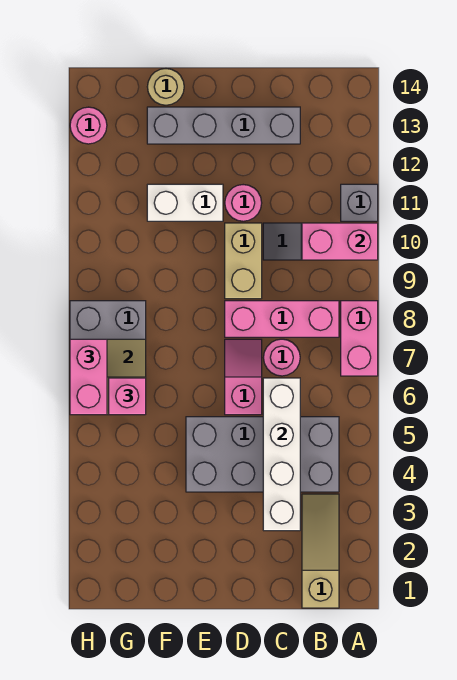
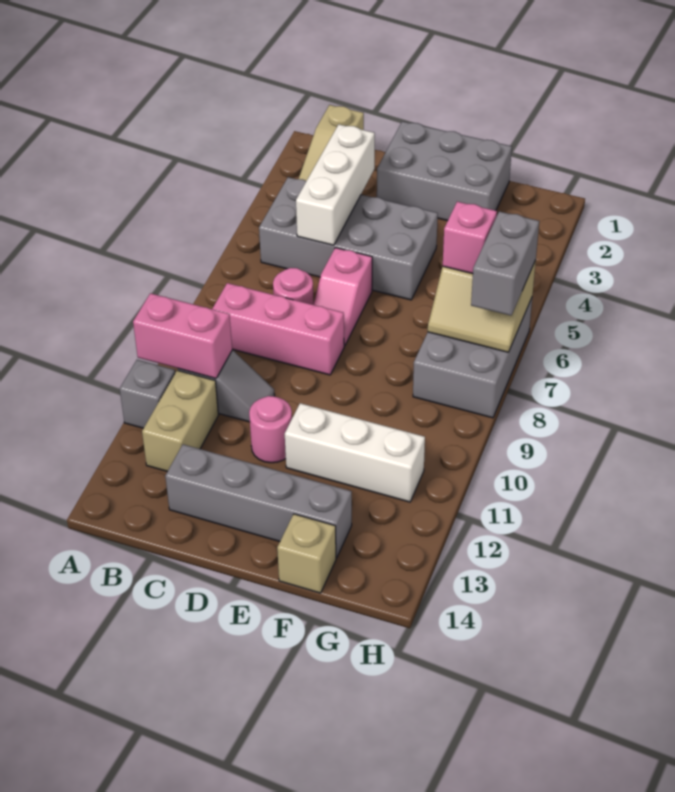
pink brick A7:A8 level 1 -> none
white brick C3:C6 level 2 -> white brick C3:C5 level 2
none -> grey brick D1:F2 level 1
tan brick D9:D10 level 1 -> tan brick B11:B12 level 1
white brick E11:F11 level 1 -> white brick E11:G11 level 1
tan round brick F14 level 1 -> tan brick F14 level 1
pink brick H6:H7 level 3 -> grey brick H6:H7 level 3
pink round brick H13 level 1 -> none

